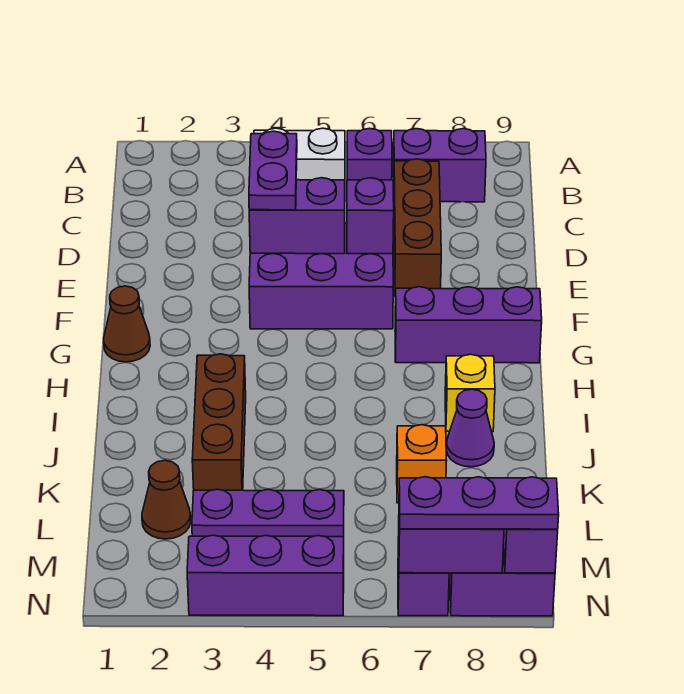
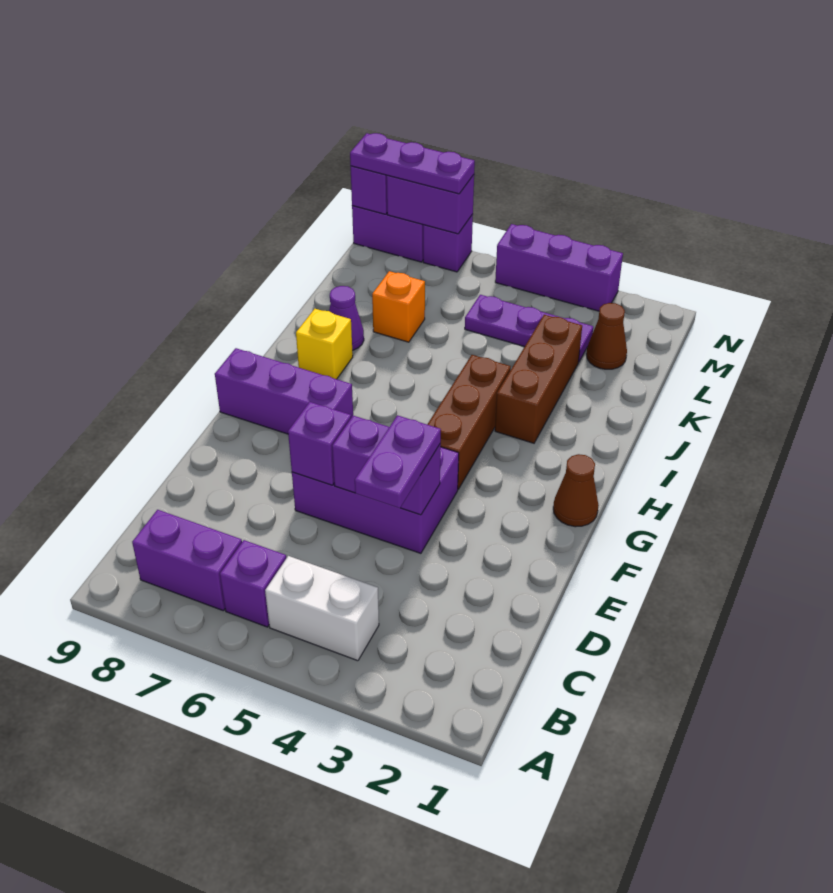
brown brick C7:E7 level 1 -> brown brick G4:I4 level 1

